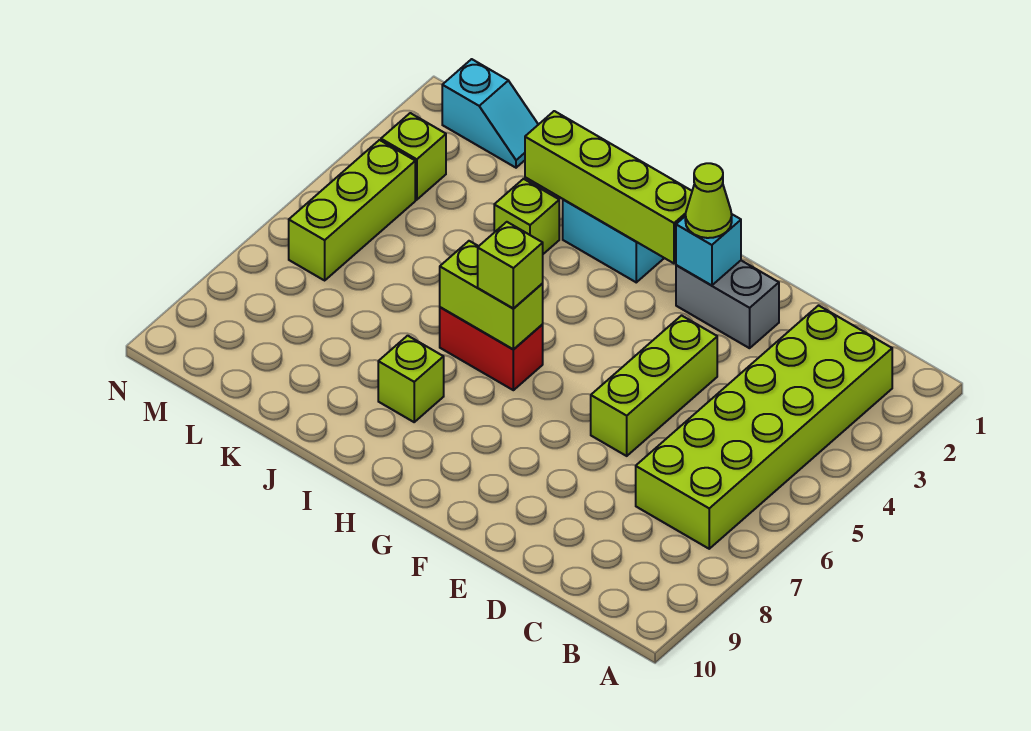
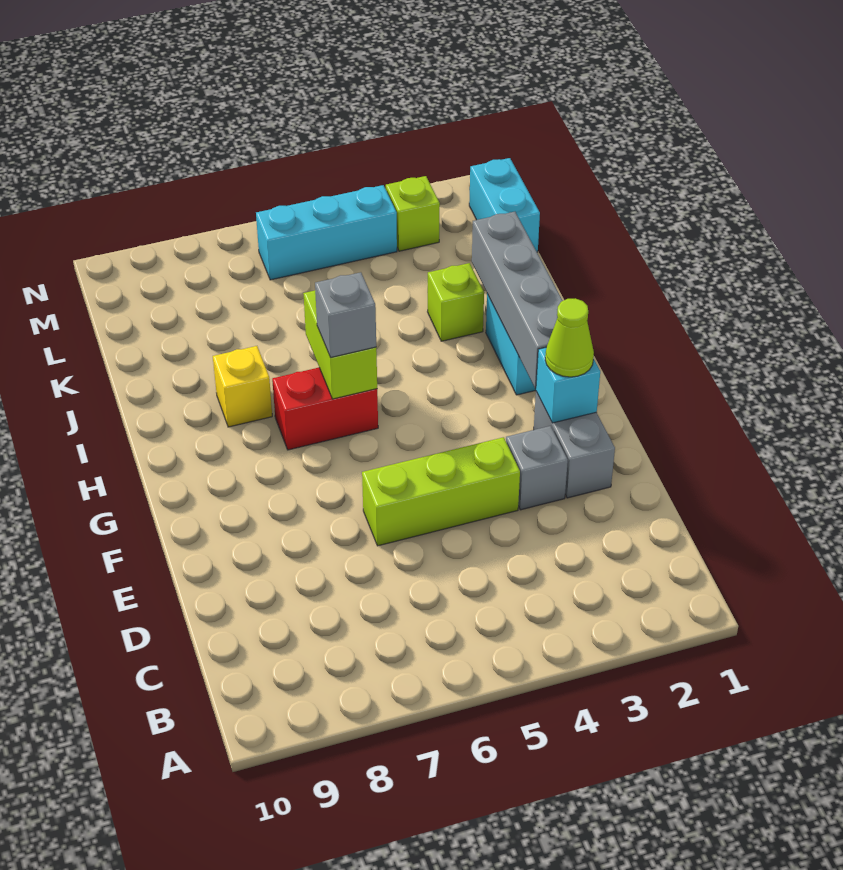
lime brick B2:C7 level 1 -> none
none -> grey brick E3 level 1
lime brick G2:J2 level 2 -> grey brick G2:J2 level 2
red brick H6:I6 level 1 -> red brick H6:H7 level 1
lime brick H6 level 3 -> grey brick H6 level 3
lime brick I8 level 1 -> yellow brick I8 level 1
cyan slope L1:M1 level 1 top M -> cyan brick L1:M1 level 1
lime brick M4:M6 level 1 -> cyan brick M4:M6 level 1

